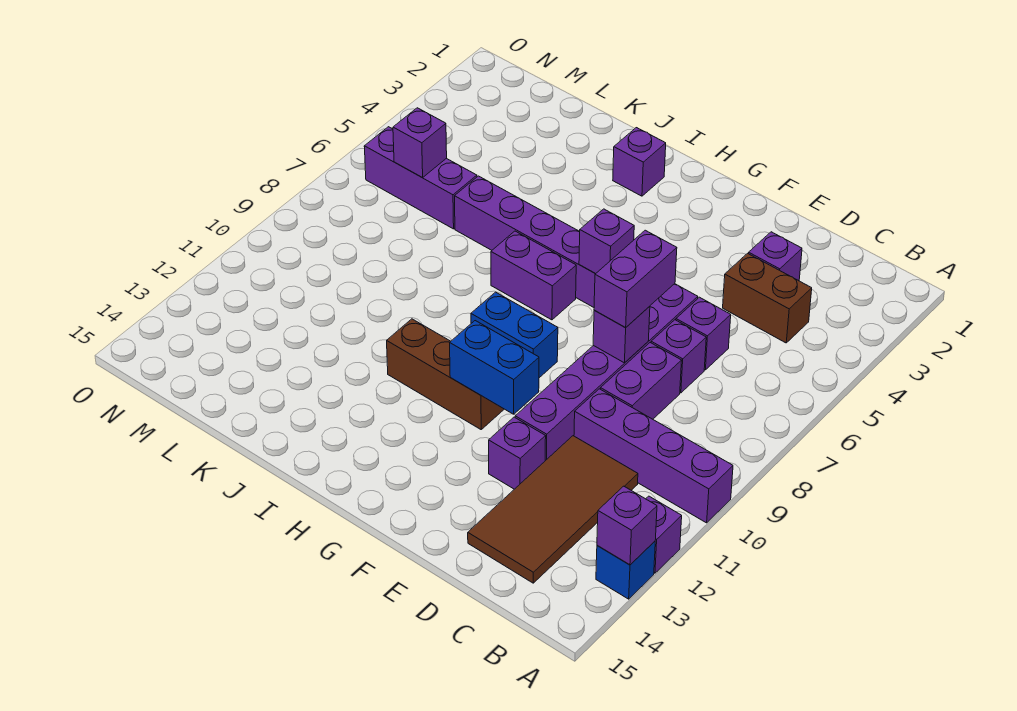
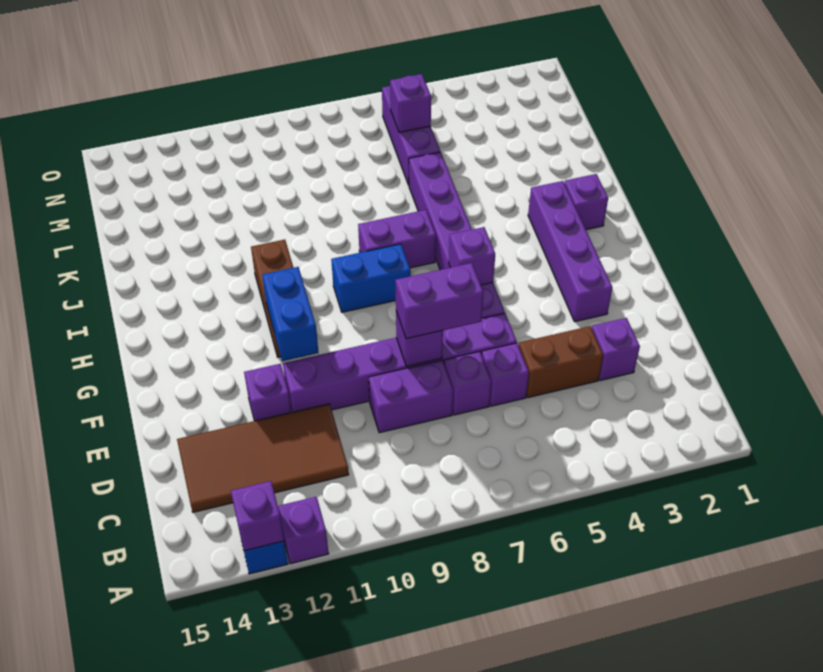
purple brick A10:D10 level 1 -> purple brick F3:I3 level 1
brown brick C4:D4 level 1 -> brown brick D4:D5 level 1
blue brick G9:H9 level 1 -> blue brick H8:H9 level 1
purple brick H7:I7 level 1 -> purple brick I7:I8 level 1

